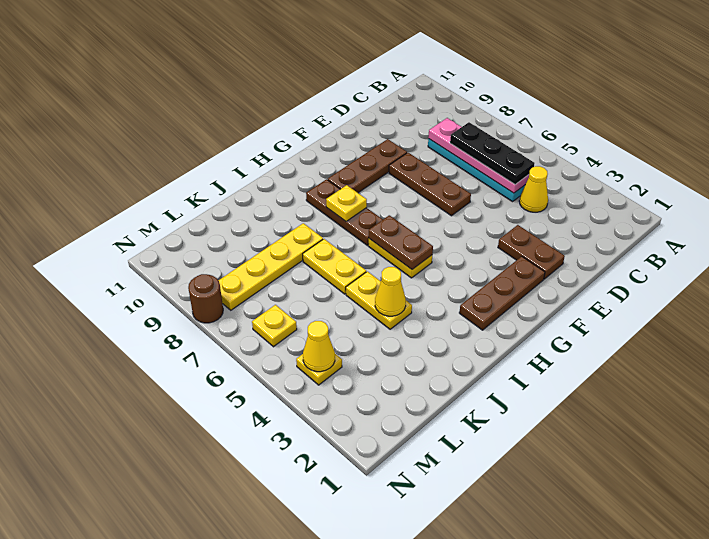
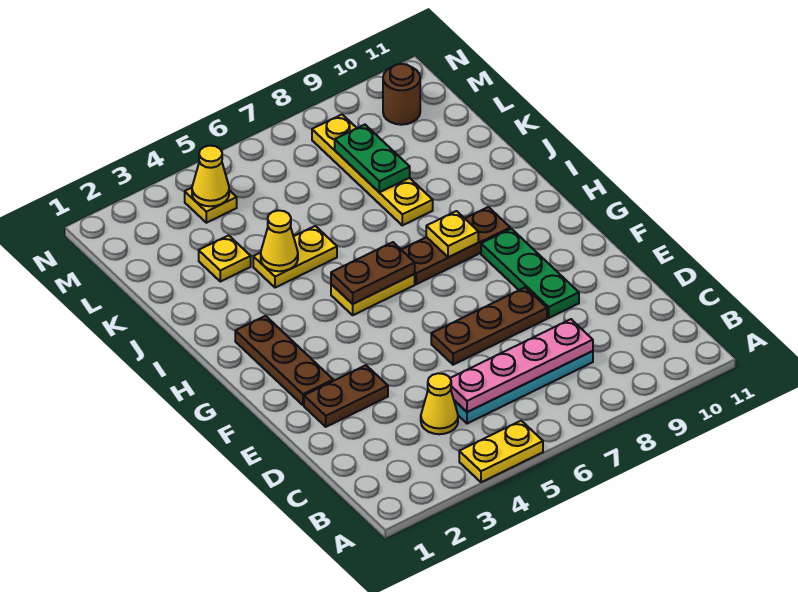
black plate C5:C7 level 3 -> none
brown plate E9:G9 level 1 -> green plate E9:G9 level 1
yellow plate J6:J7 level 1 -> yellow plate A4:A5 level 1
none -> green plate K8:L8 level 2
yellow plate M6 level 1 -> yellow plate K3 level 1
brown round brick N8 level 1 -> brown round brick M10 level 1

